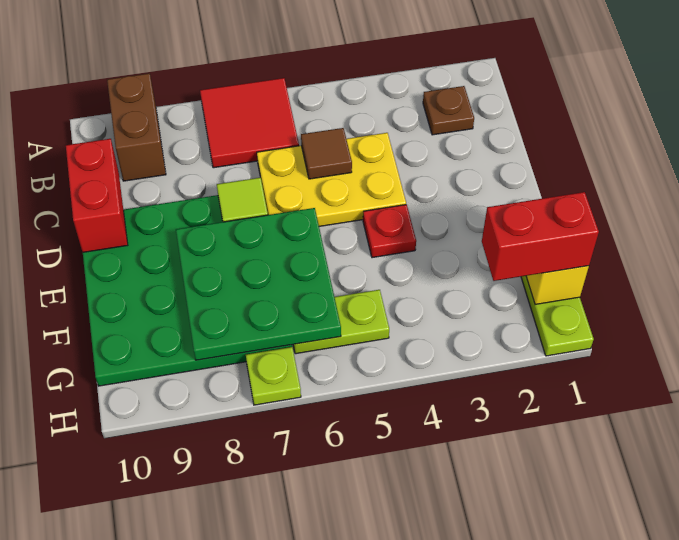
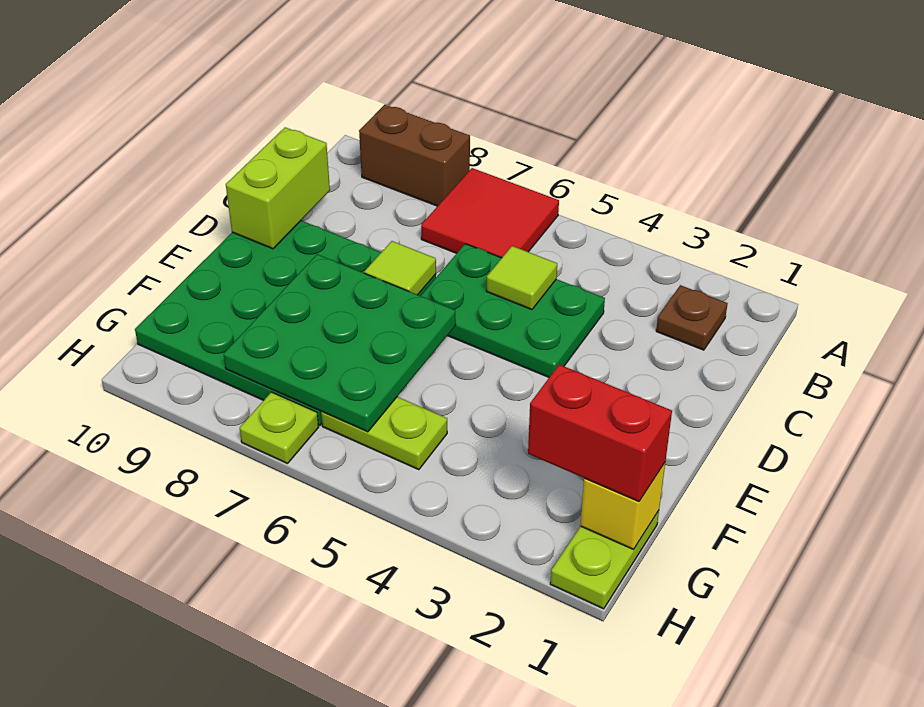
brown brick A9:B9 level 1 -> brown brick A8:A9 level 1
yellow plate C4:D6 level 1 -> green plate C4:D6 level 1
brown tile C5 level 2 -> lime tile C5 level 2
red brick C10:D10 level 2 -> lime brick C10:D10 level 2
red plate E4 level 1 -> none

